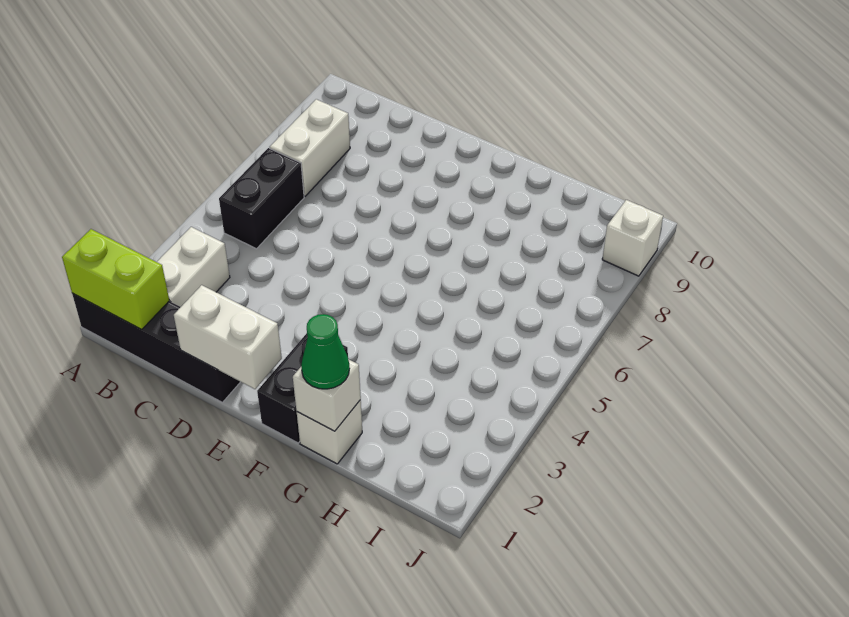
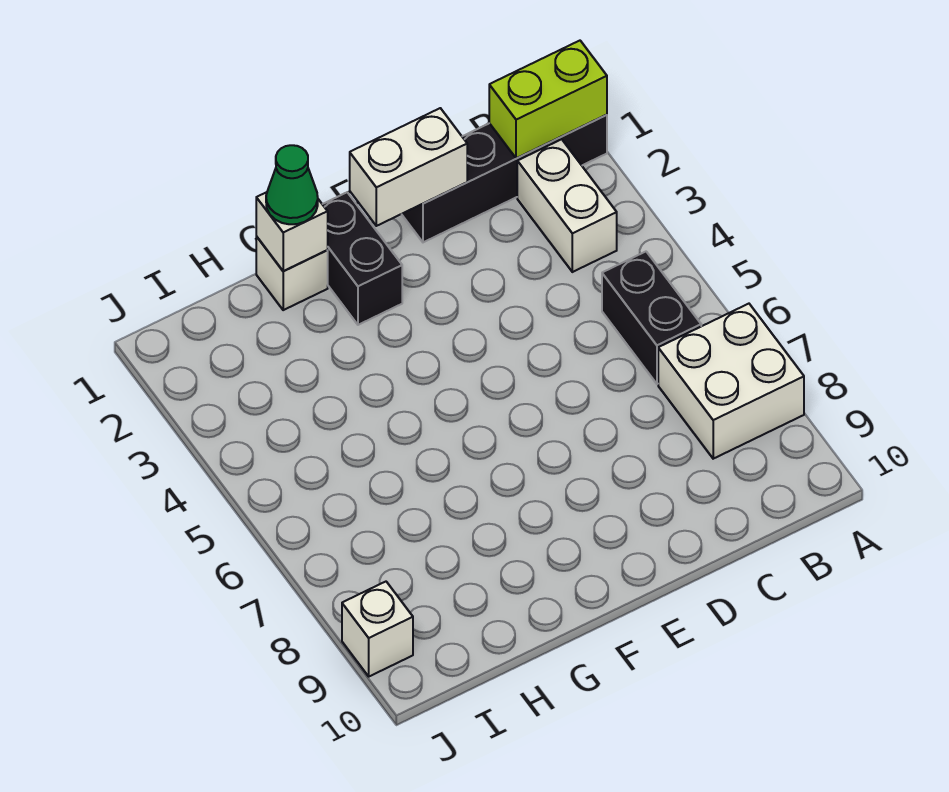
white brick B7:B8 level 1 -> white brick A7:B8 level 1

